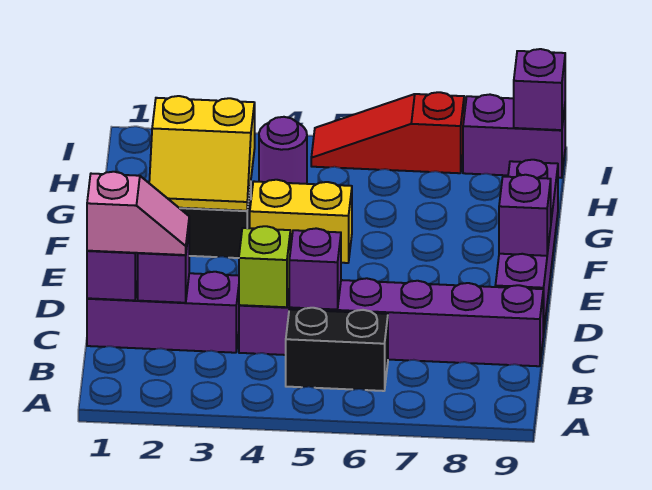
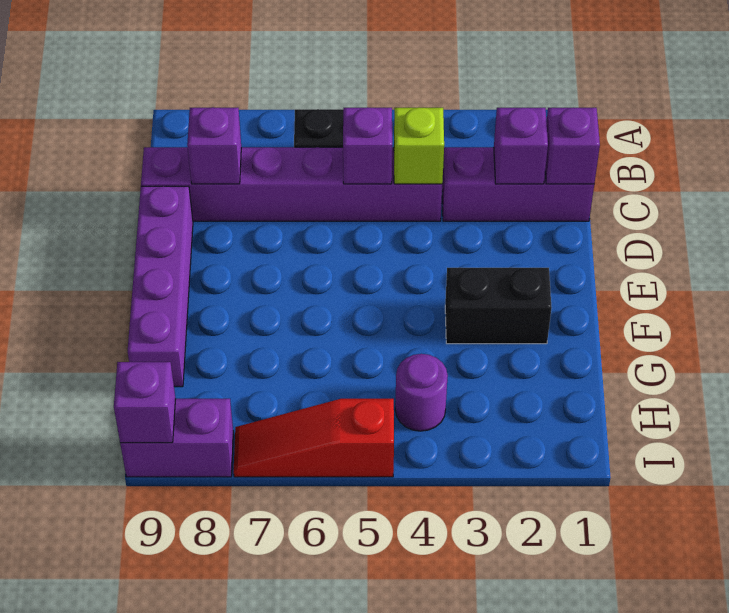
pink slope C1:C2 level 3 top 1 -> none
purple brick E9 level 2 -> purple brick C8 level 2
yellow slope F2:G3 level 2 top G -> none
yellow brick F4:F5 level 1 -> none
red slope I5:I7 level 1 top 7 -> red slope I5:I7 level 1 top 5

